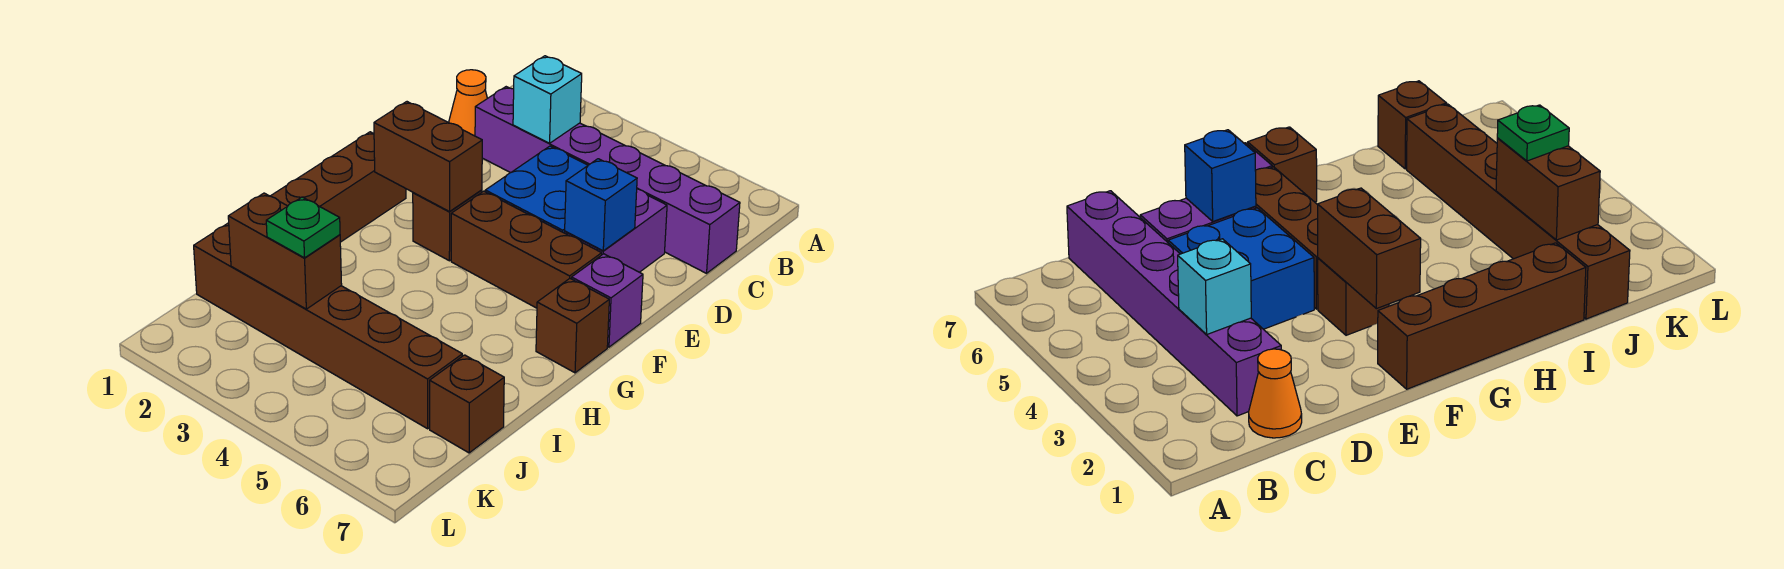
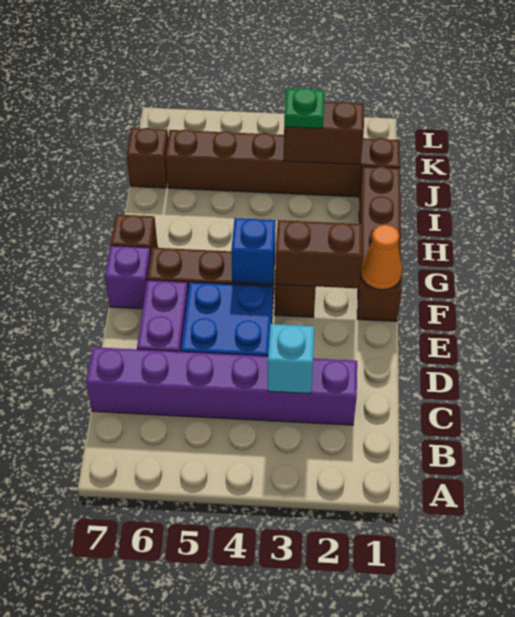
orange cone C1 level 1 -> orange cone F1 level 2
blue brick E6 level 2 -> blue brick F4 level 2

